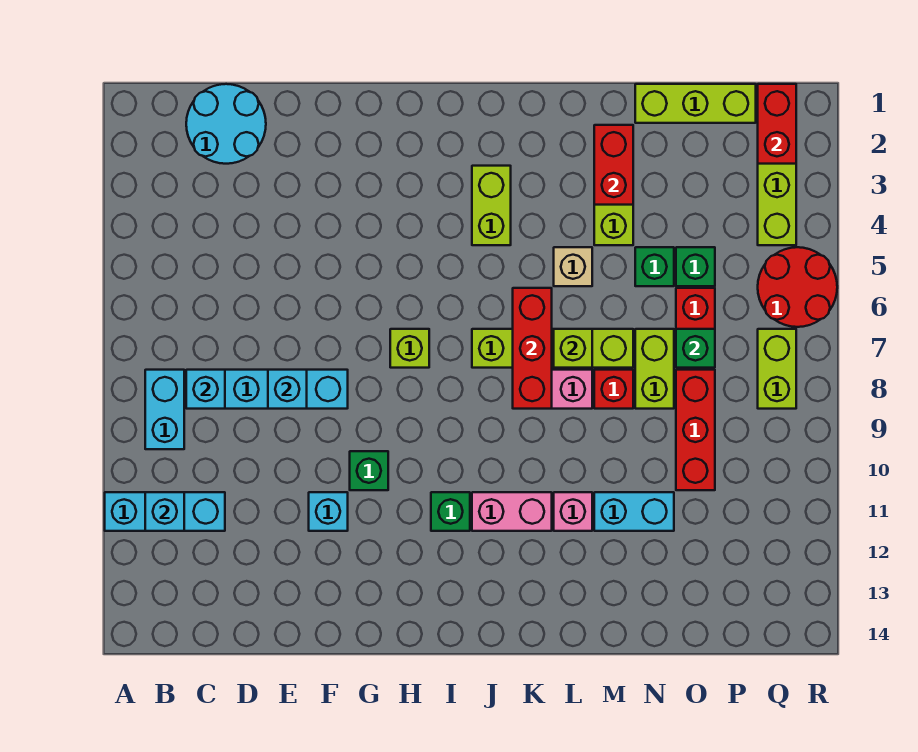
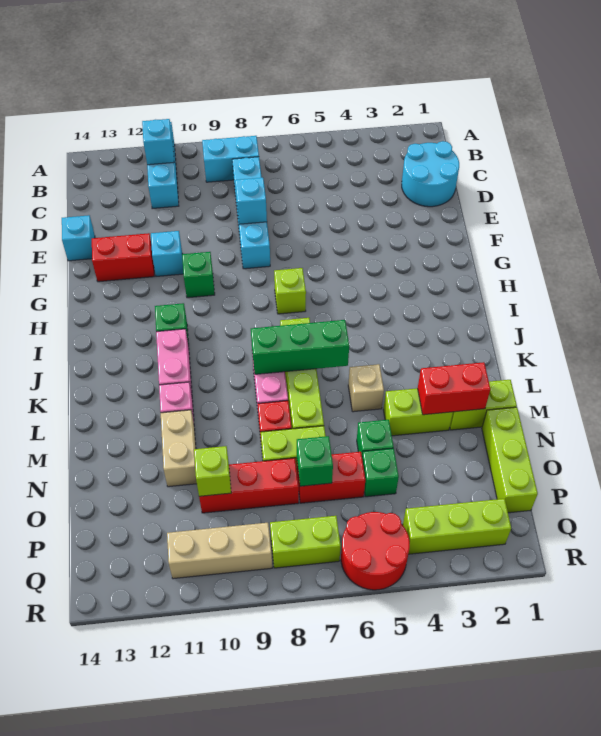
cyan brick C8 level 2 -> cyan brick E14 level 1
lime brick J3:J4 level 1 -> lime brick M1:M2 level 1
red brick K6:K8 level 2 -> green brick K6:K8 level 2
lime brick L7 level 2 -> lime brick O10 level 2
cyan brick M11:N11 level 1 -> tan brick M11:N11 level 1
red brick Q1:Q2 level 2 -> red brick F12:F13 level 1
none -> tan brick Q9:Q11 level 1

